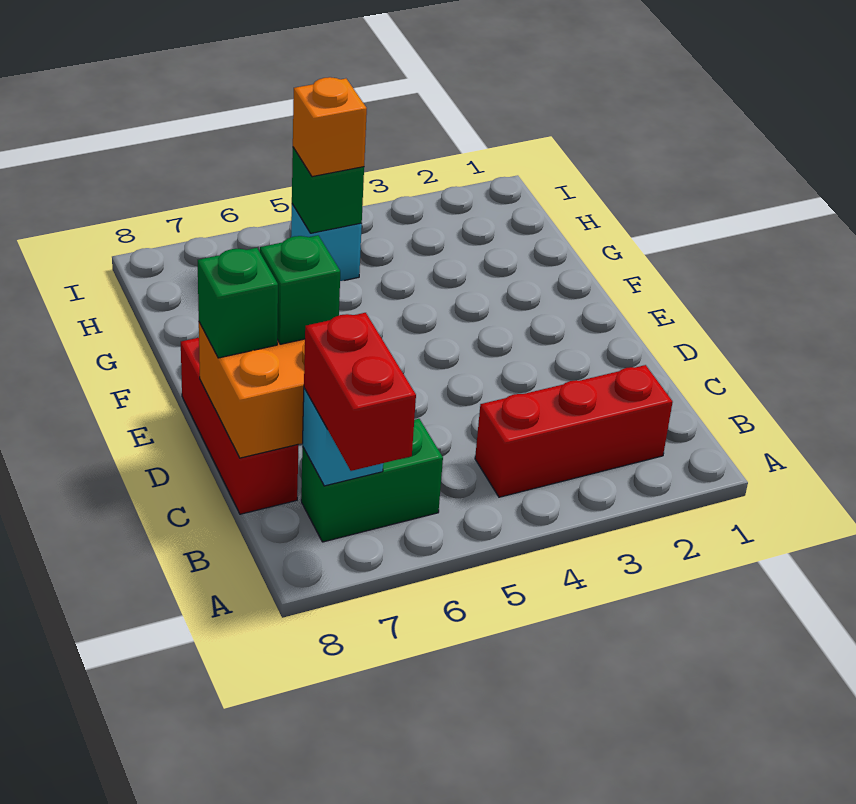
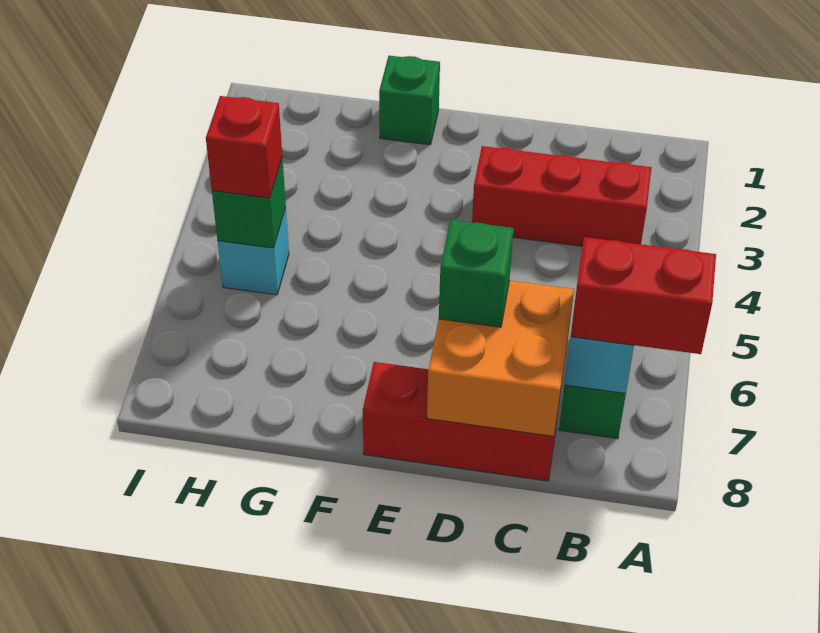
red brick B2:B4 level 1 -> red brick B3:D3 level 1
green brick D8 level 3 -> green brick F1 level 1
orange brick H5 level 3 -> red brick H5 level 3

